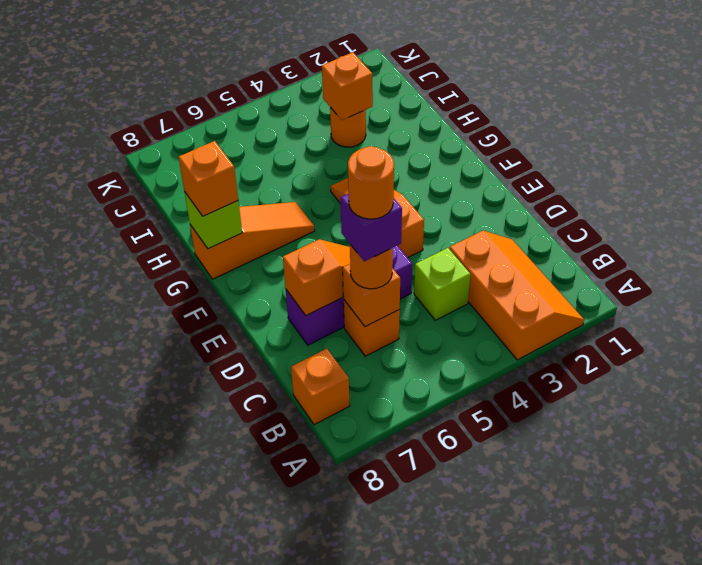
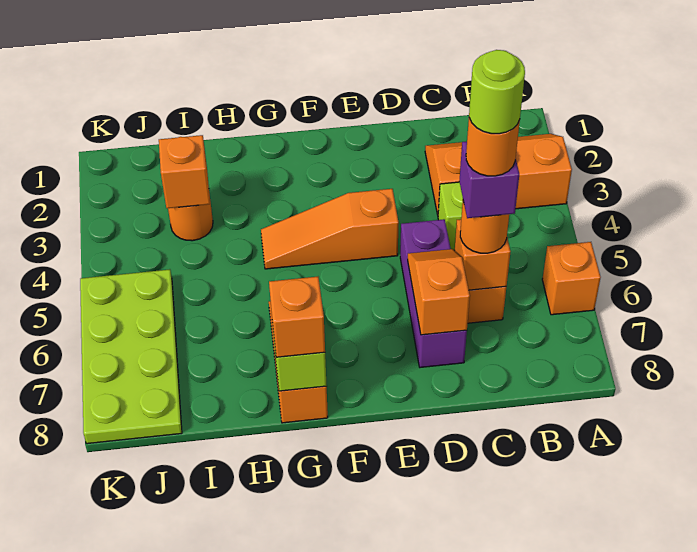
orange brick B8 level 1 -> orange brick A6 level 1
none -> lime round brick C6 level 6
none -> lime plate J5:K8 level 1

